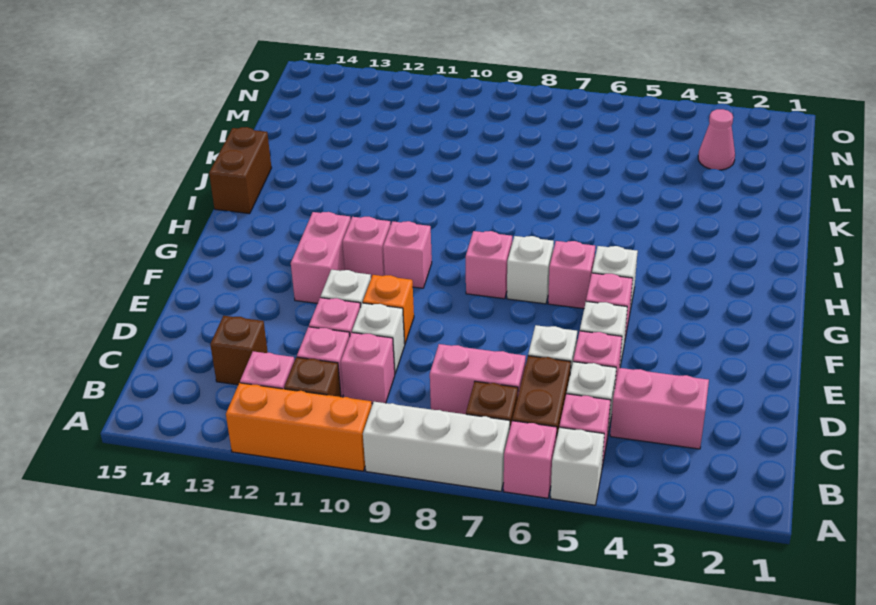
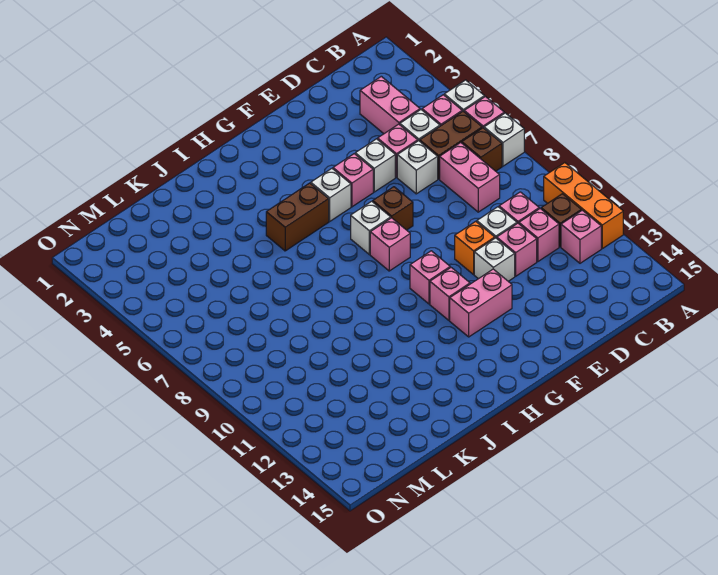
white brick A7:A9 level 1 -> white brick A7 level 1
brown brick C13 level 1 -> brown brick F7 level 1
pink brick G6 level 1 -> none
brown brick I15:J15 level 1 -> brown brick H5:I5 level 1
pink cone M3 level 1 -> none

